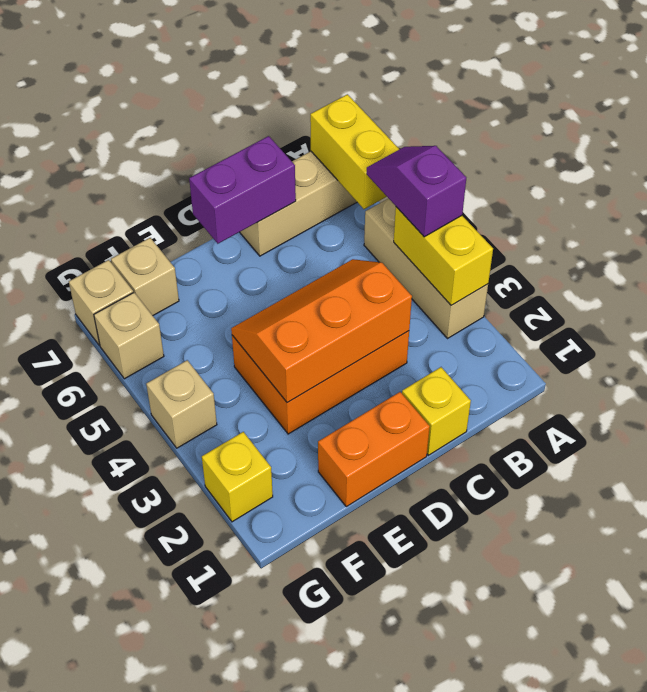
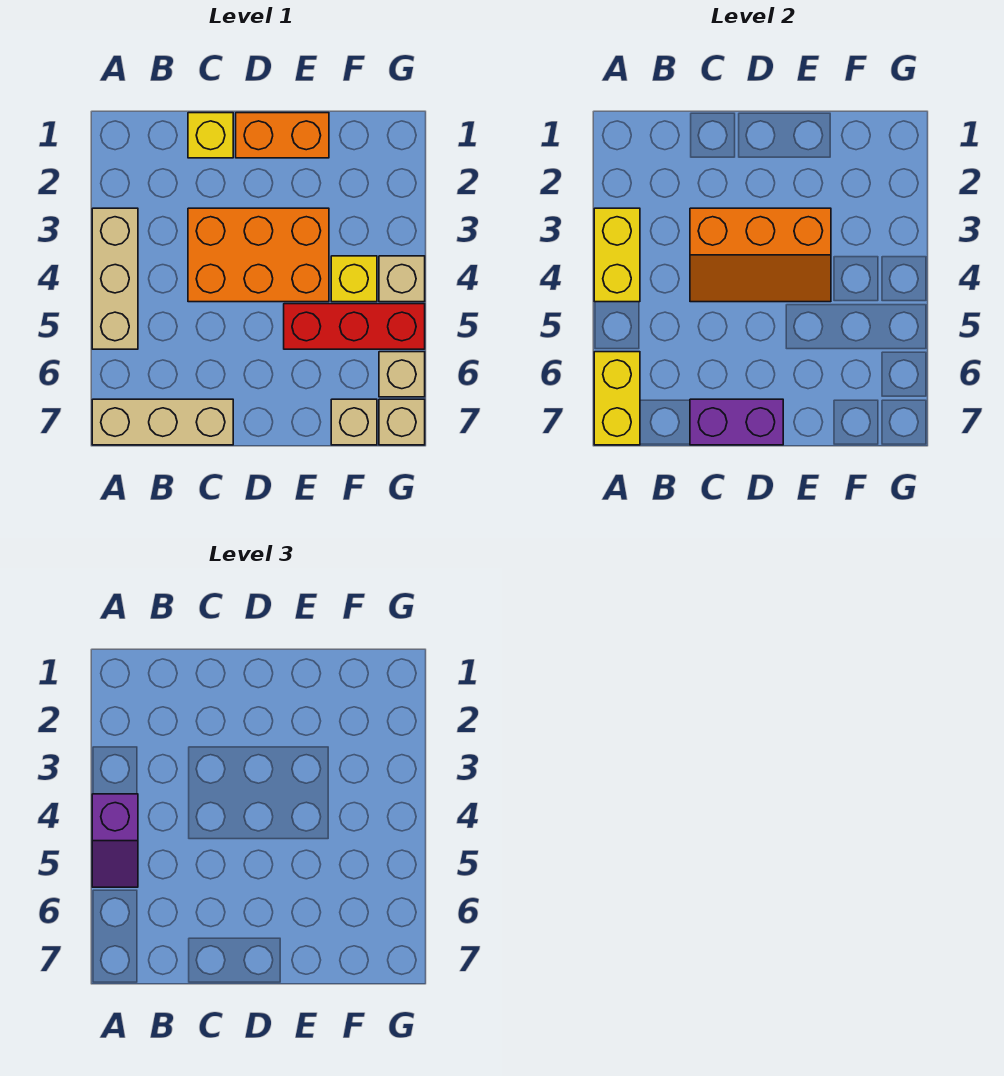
none -> red brick E5:G5 level 1
yellow brick G2 level 1 -> yellow brick F4 level 1

